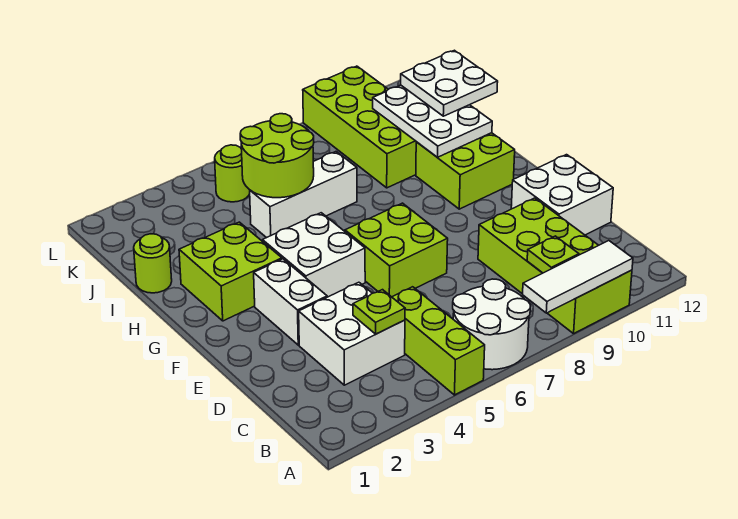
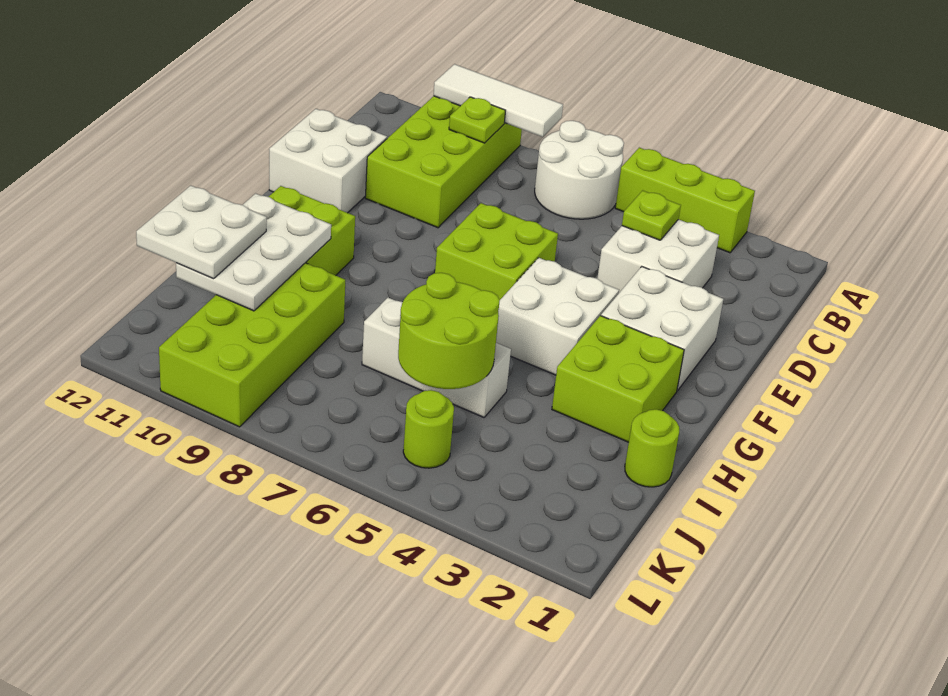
lime brick A5:C5 level 1 -> lime brick A3:A5 level 1
white brick E3:F3 level 1 -> white brick E2:F3 level 1

